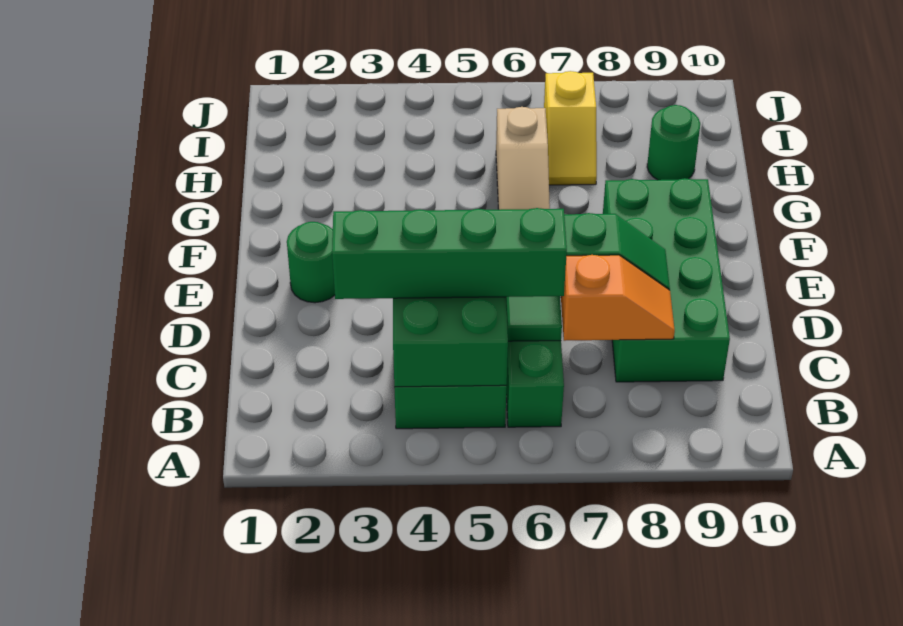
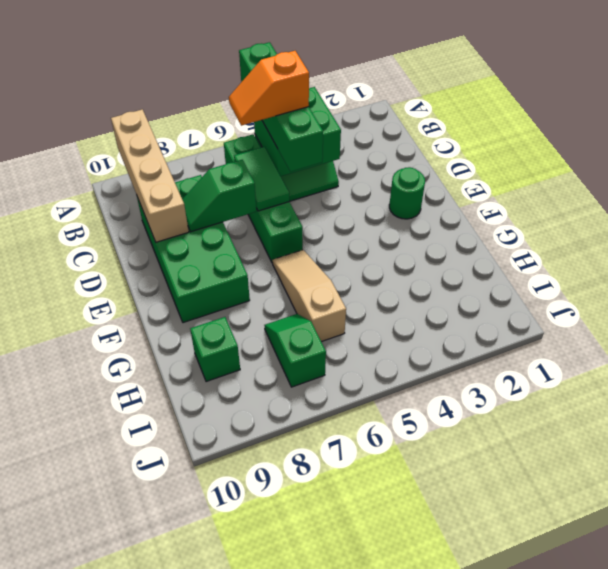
none -> tan brick A9:D9 level 2
green brick C3:C6 level 3 -> green brick A5:D5 level 3
orange slope C7:C8 level 2 top 7 -> orange slope C5:C6 level 4 top 5
yellow slope H7:I7 level 1 top I -> green slope H7:I7 level 1 top I
green round brick H9 level 1 -> green brick H9 level 1

